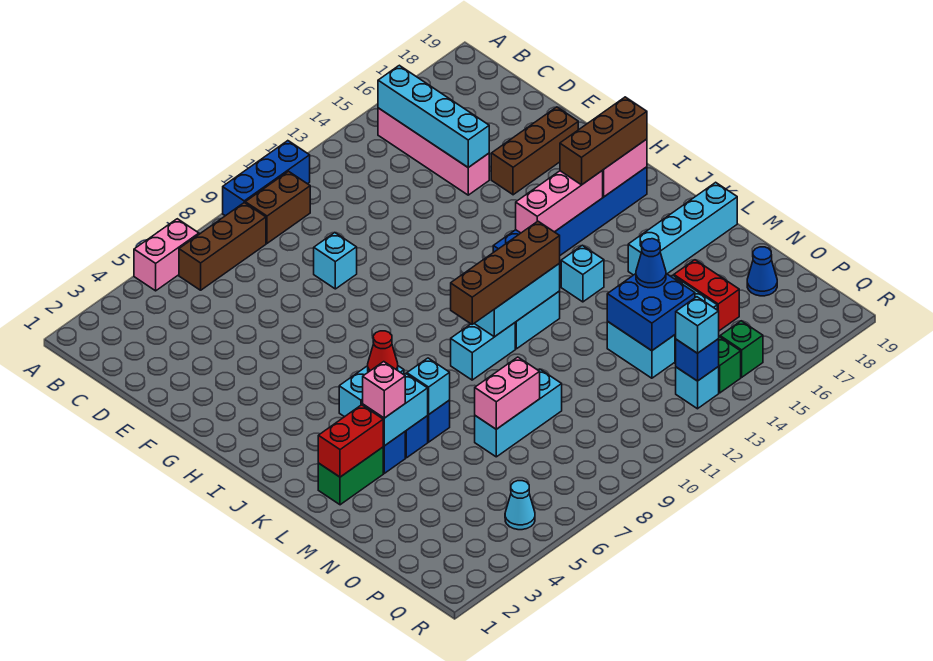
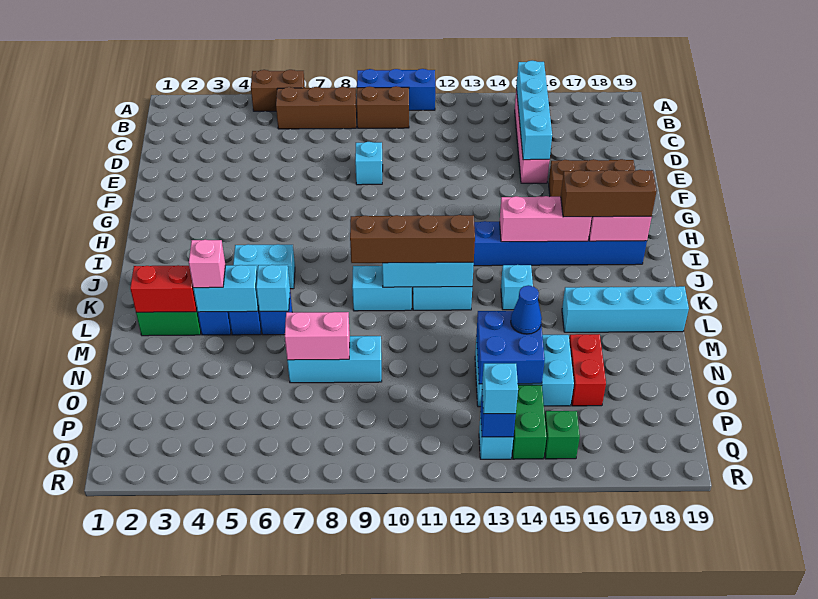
pink brick A5:A6 level 1 -> brown brick A5:A6 level 1
red cone J6 level 2 -> none
blue cone O18 level 1 -> none
cyan cone Q5 level 1 -> none

